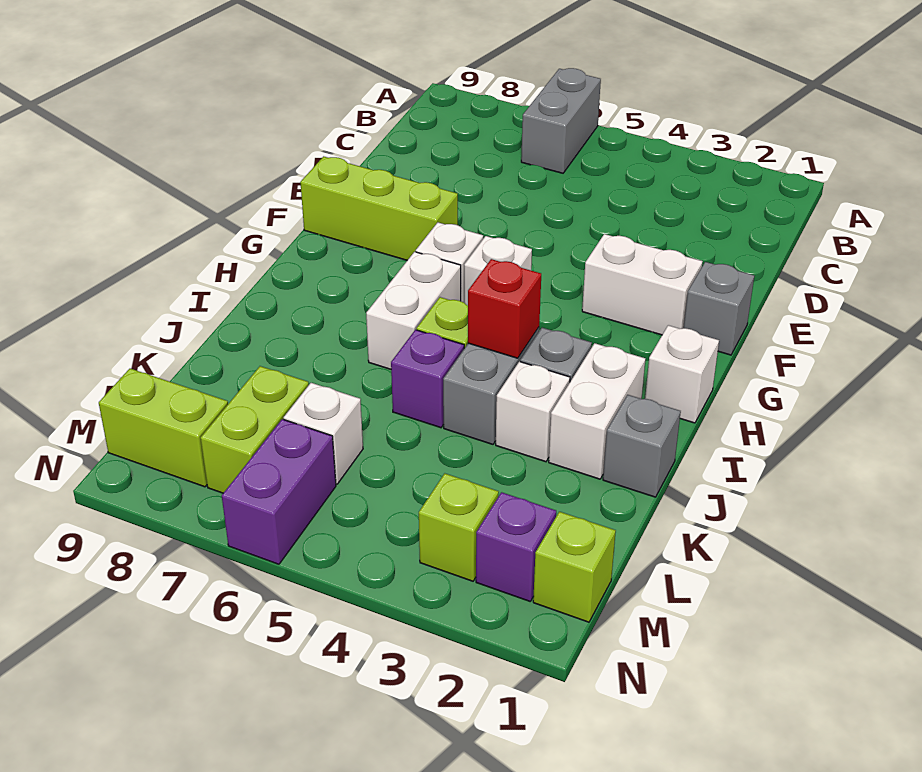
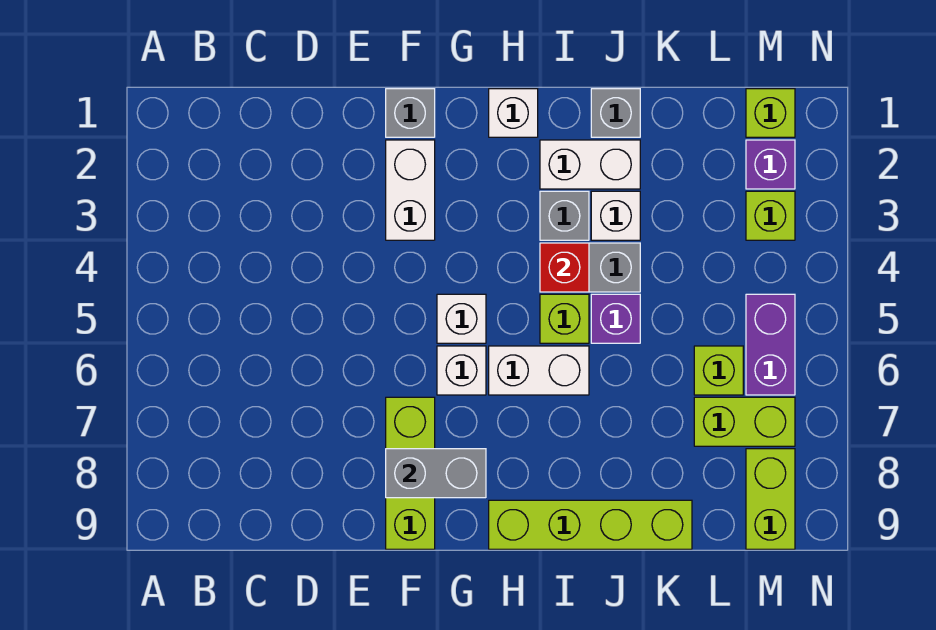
grey brick A6:B6 level 1 -> grey brick F8:G8 level 2
none -> lime brick H9:K9 level 1
white brick L6 level 1 -> lime brick L6 level 1
purple brick M6:N6 level 1 -> purple brick M5:M6 level 1

